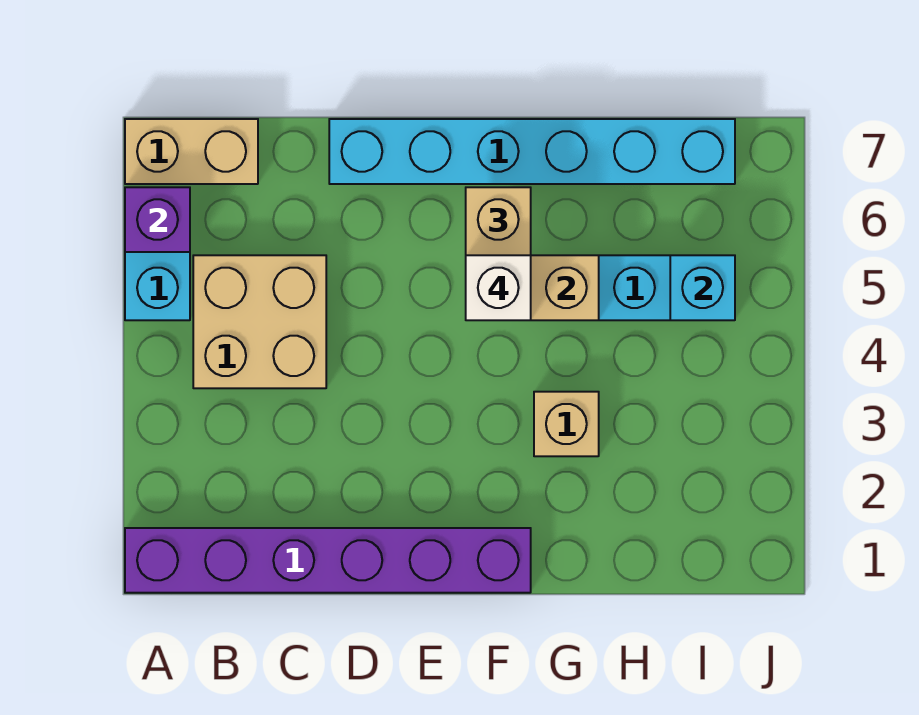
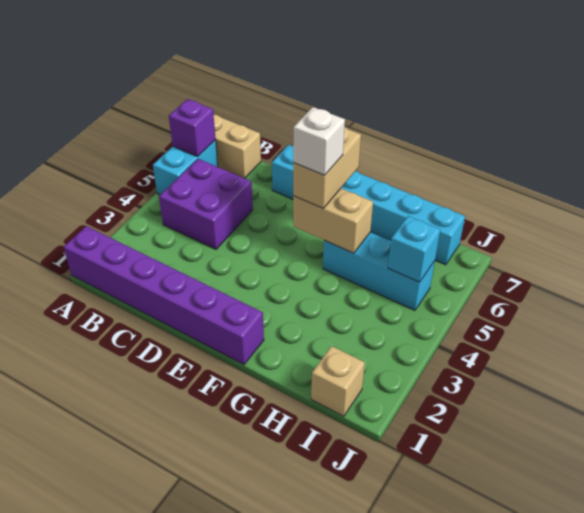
tan brick B4:C5 level 1 -> purple brick B4:C5 level 1
tan brick G3 level 1 -> tan brick I1 level 1

